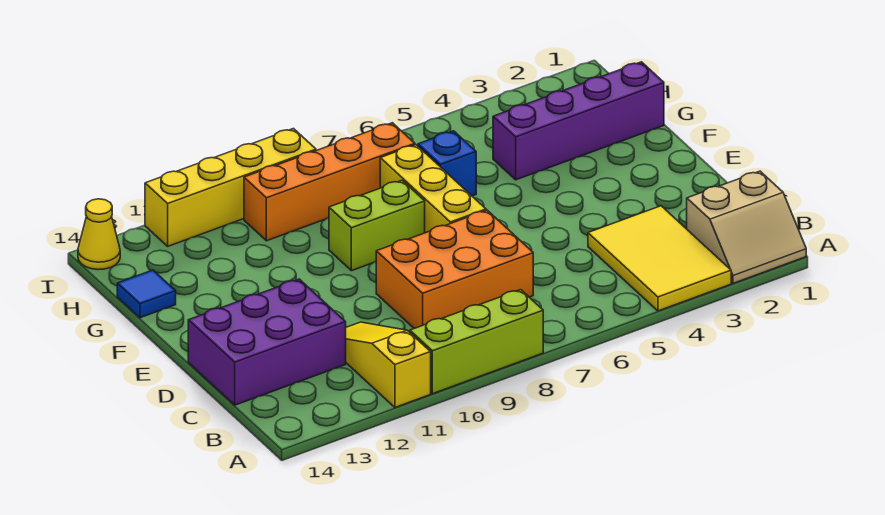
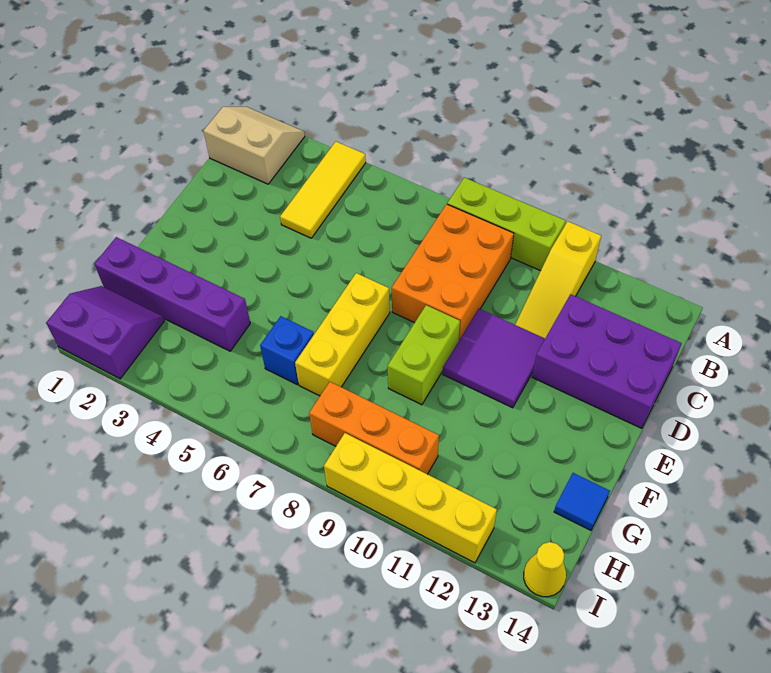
yellow tile A3:C4 level 1 -> yellow tile A4:C4 level 1
orange brick C7:D9 level 1 -> orange brick B8:D9 level 1
none -> purple tile D10:E11 level 1
lime brick F8:F9 level 1 -> lime brick E9:F9 level 1
none -> purple slope H1:I2 level 1 top I
orange brick H7:H10 level 1 -> orange brick H8:H10 level 1

